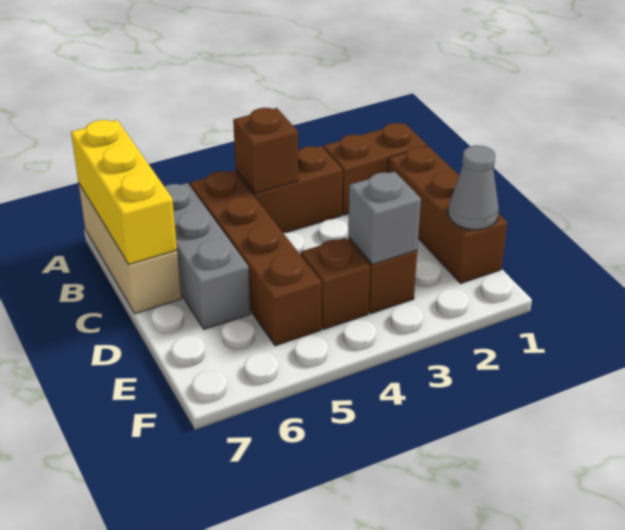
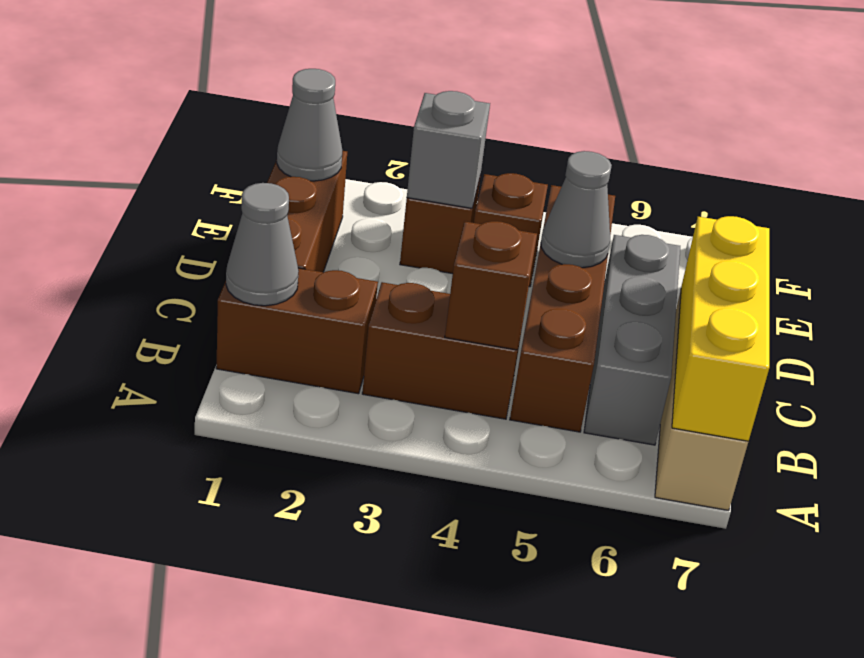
none -> grey cone B1 level 2
none -> grey cone D5 level 2

